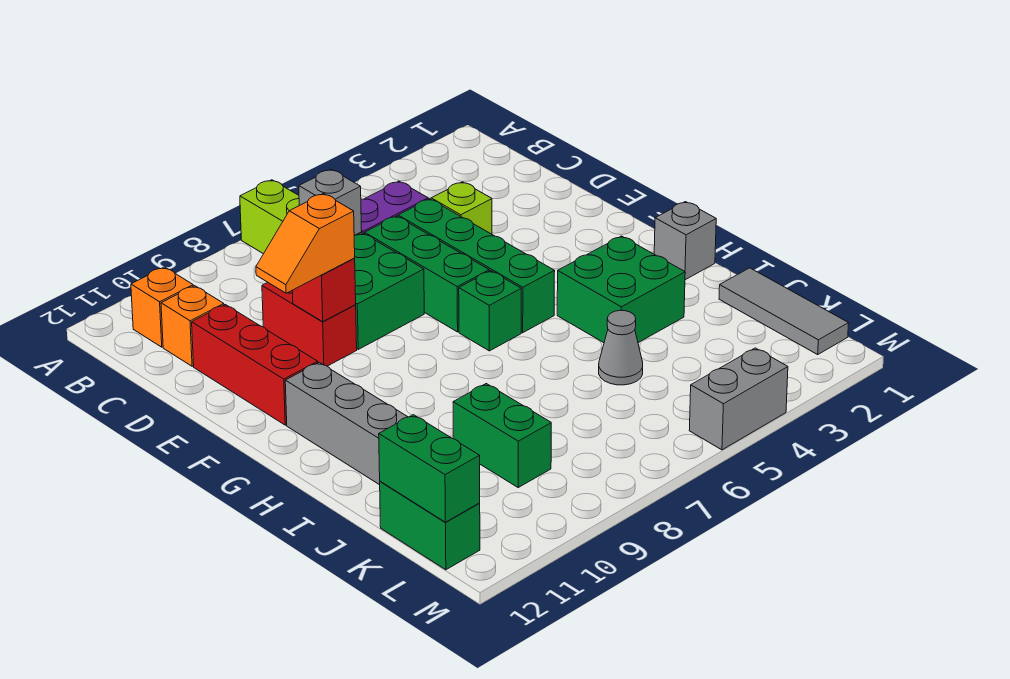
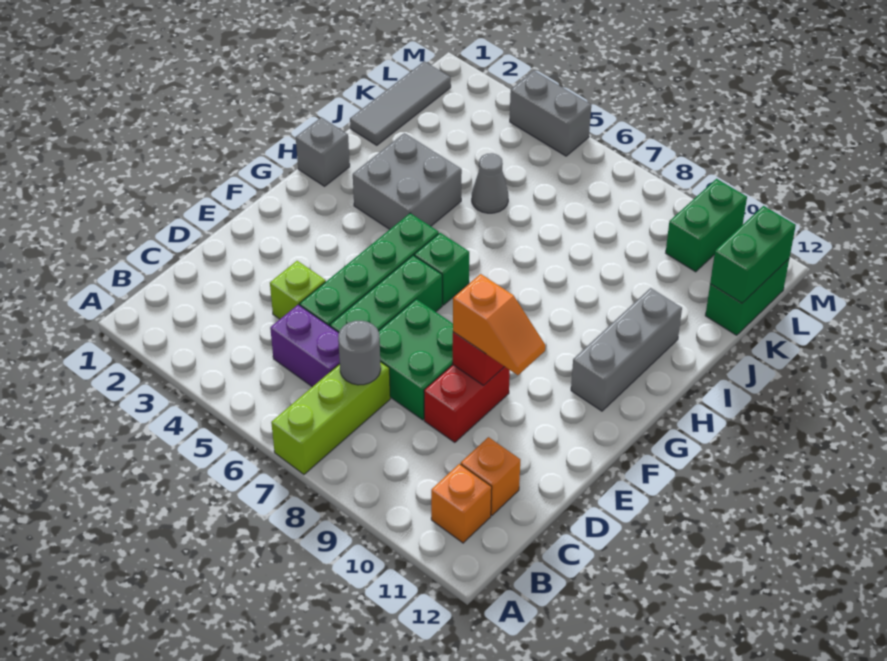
grey brick C7 level 2 -> grey round brick C7 level 2
red brick D11:F11 level 1 -> none
green brick H3:I4 level 1 -> grey brick H3:I4 level 1
green brick J9:K9 level 1 -> green brick L10:M10 level 1

